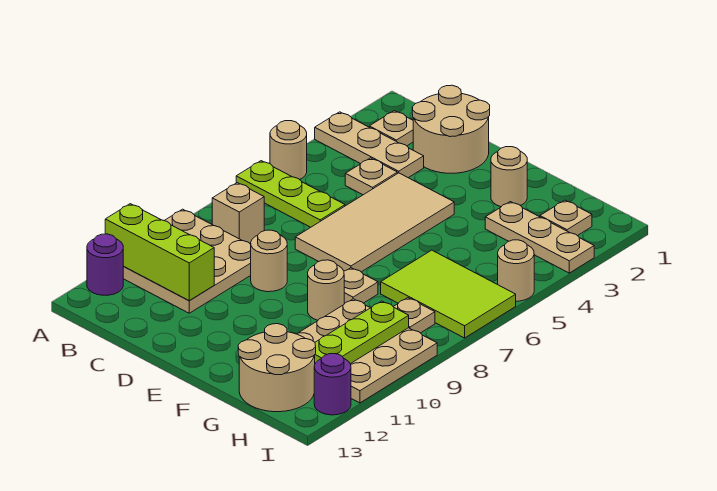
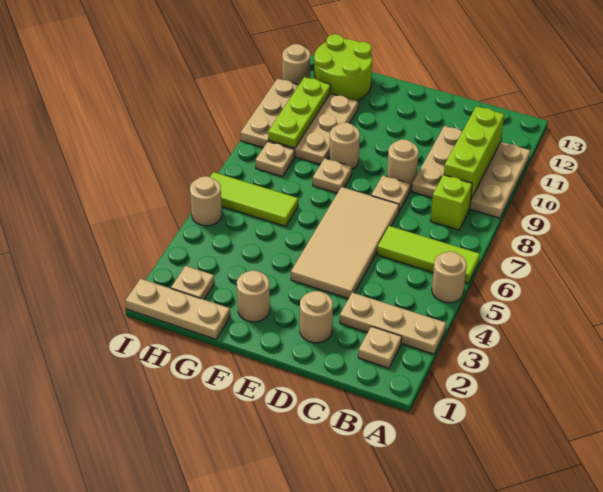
lime plate A6:C6 level 1 -> lime tile A6:C6 level 1
lime brick A11:C11 level 2 -> lime brick B9:B11 level 2
purple round brick A12 level 1 -> none
tan brick B8 level 1 -> lime brick B8 level 1
tan round brick C1:D2 level 1 -> tan round brick D2 level 1
tan plate C4 level 1 -> tan plate D8 level 1
tan plate G3:I3 level 1 -> tan plate G1:I1 level 1
lime tile G6:I7 level 1 -> lime tile G6:I6 level 1
tan round brick G12:H13 level 1 -> lime round brick G12:H13 level 1
purple round brick I12 level 1 -> tan round brick I12 level 1

